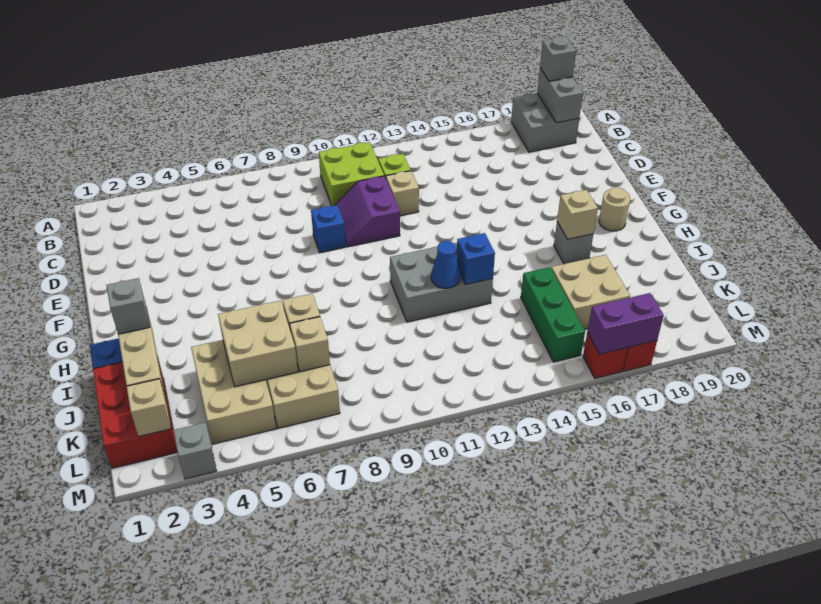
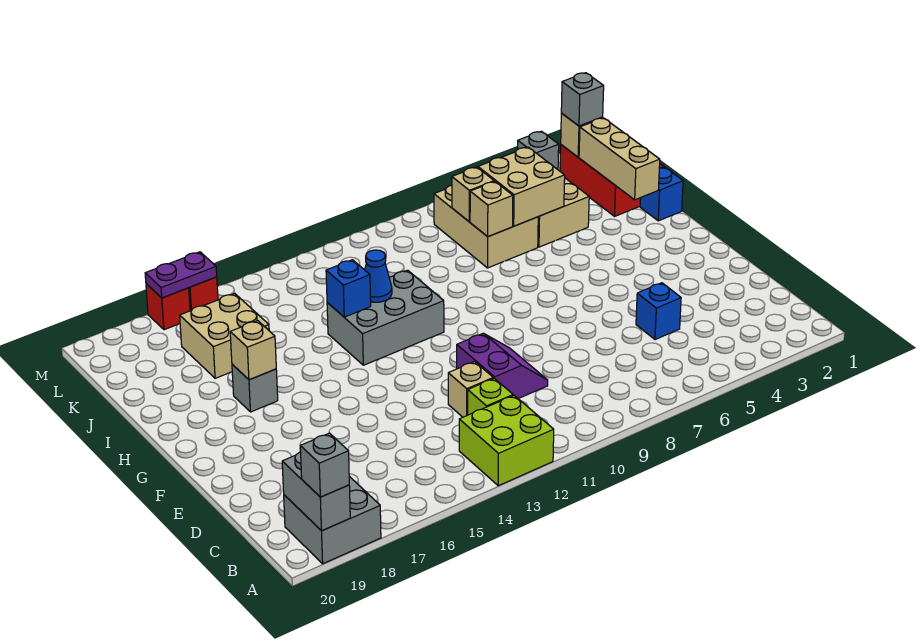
lime brick B10:C11 level 1 -> lime brick A12:B13 level 1
blue brick E9 level 1 -> blue brick D5 level 1
tan round brick G19 level 1 -> none
grey brick I2 level 3 -> grey brick L2 level 3
green brick J15:L15 level 1 -> none
purple brick M16:M17 level 2 -> purple plate M16:M17 level 2

